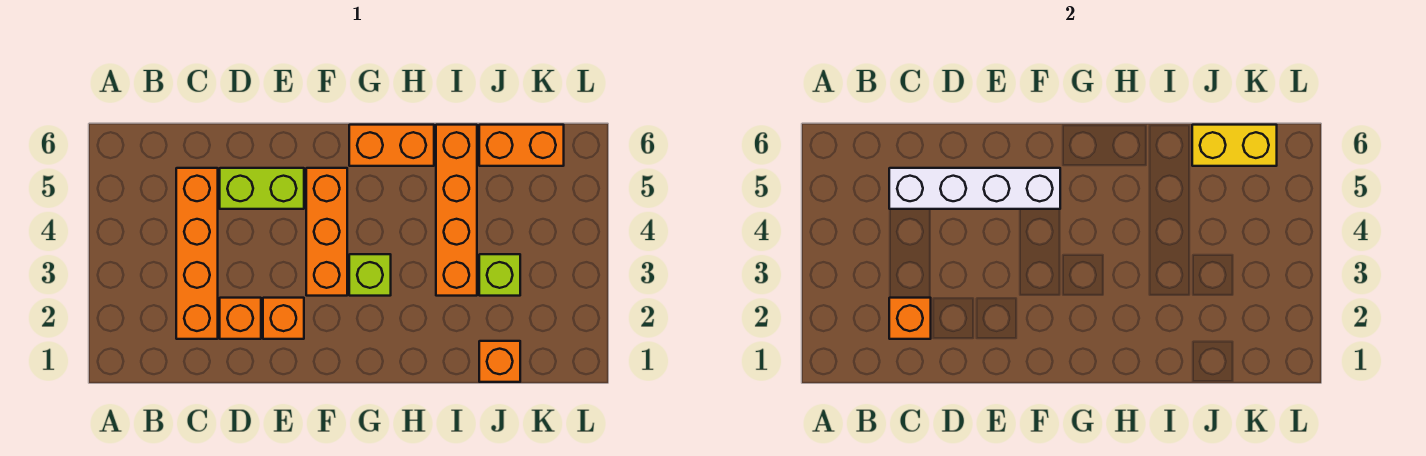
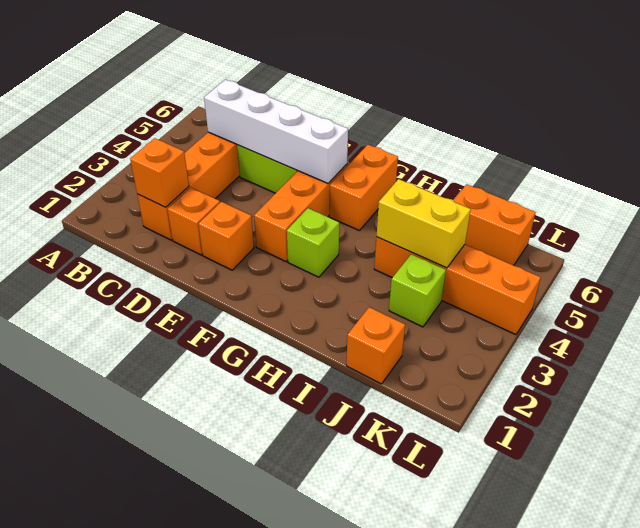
orange brick G6:H6 level 1 -> orange brick G5:G6 level 1
orange brick I3:I6 level 1 -> orange brick I4:L4 level 1
yellow brick J6:K6 level 2 -> yellow brick I4:J4 level 2

